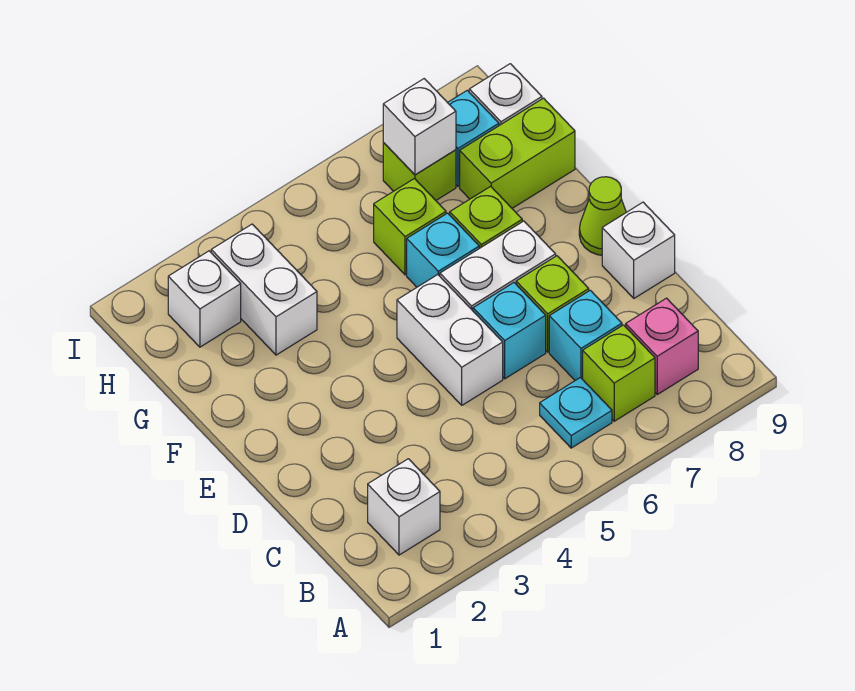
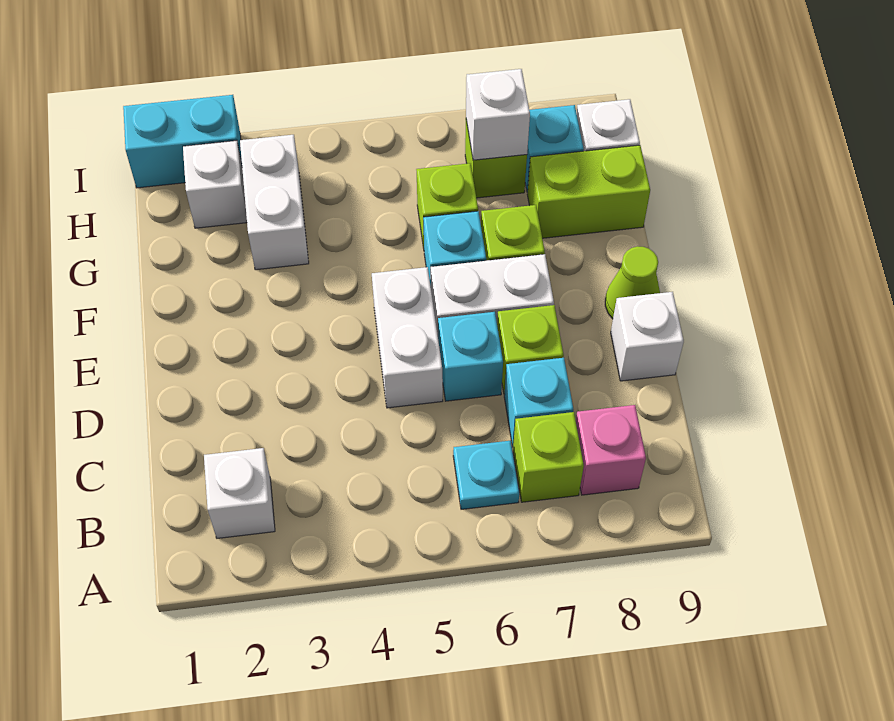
none -> cyan brick I1:I2 level 1

